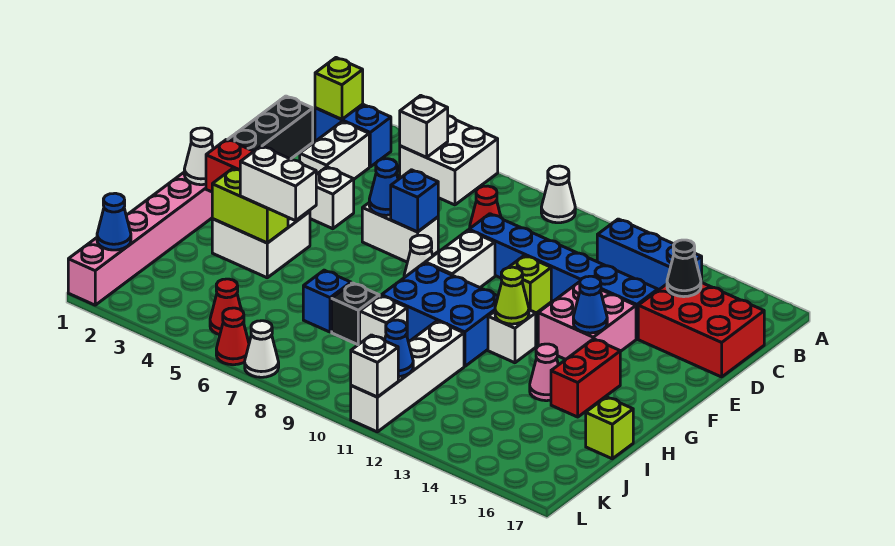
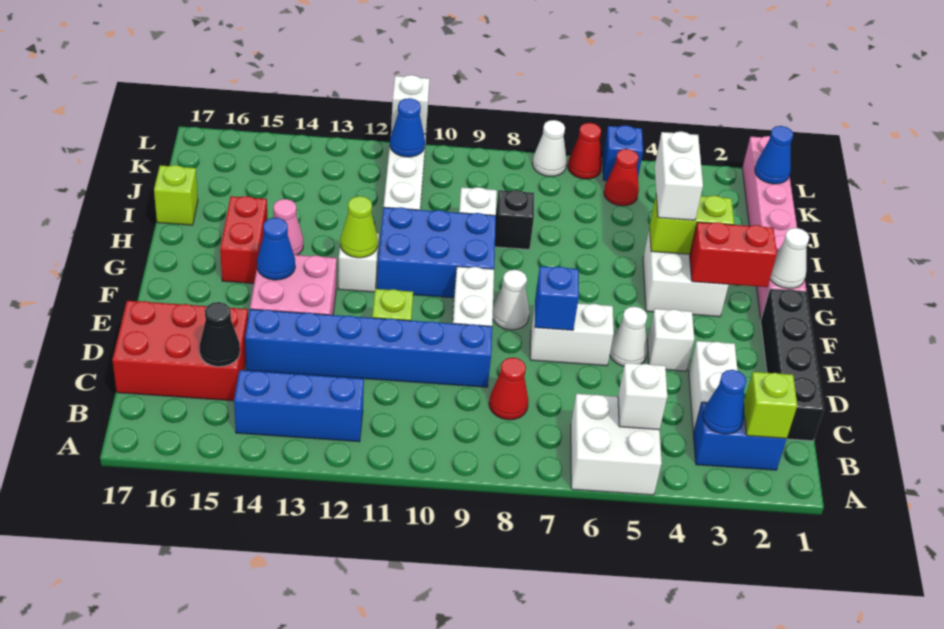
white cone A9 level 1 -> white cone E5 level 1
blue cone E6 level 2 -> blue cone B3 level 2
white brick H4:H5 level 3 -> white brick H4:I4 level 3
blue brick I7 level 1 -> blue brick L5 level 1

